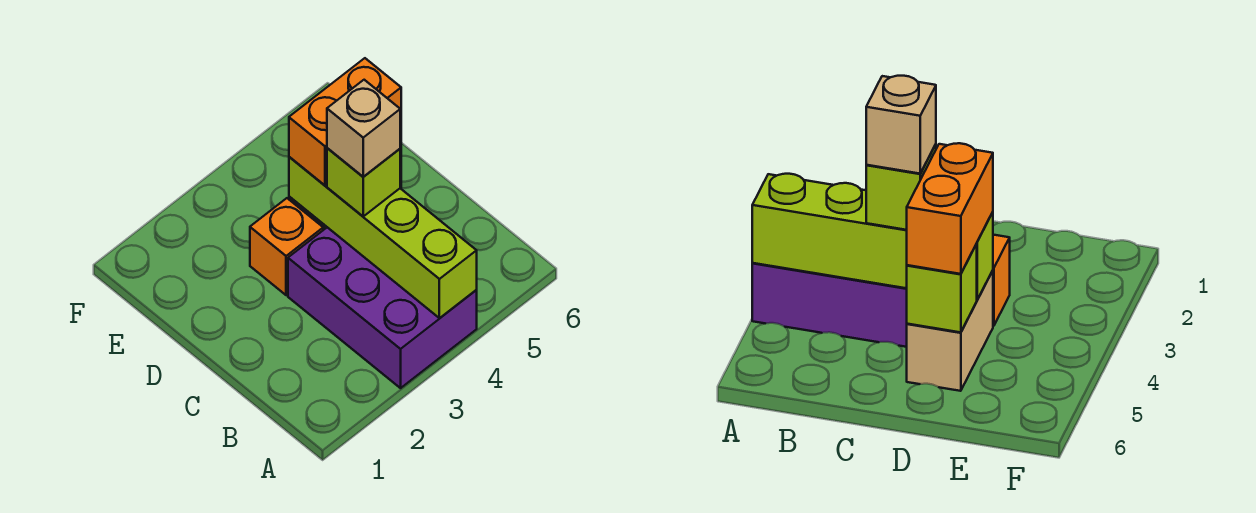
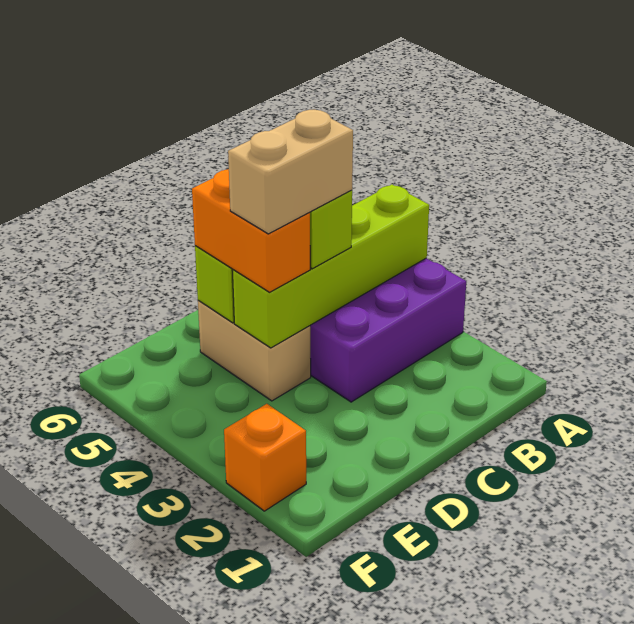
tan brick C4 level 4 -> tan brick C4:D4 level 4
orange brick D3 level 1 -> orange brick F2 level 1

